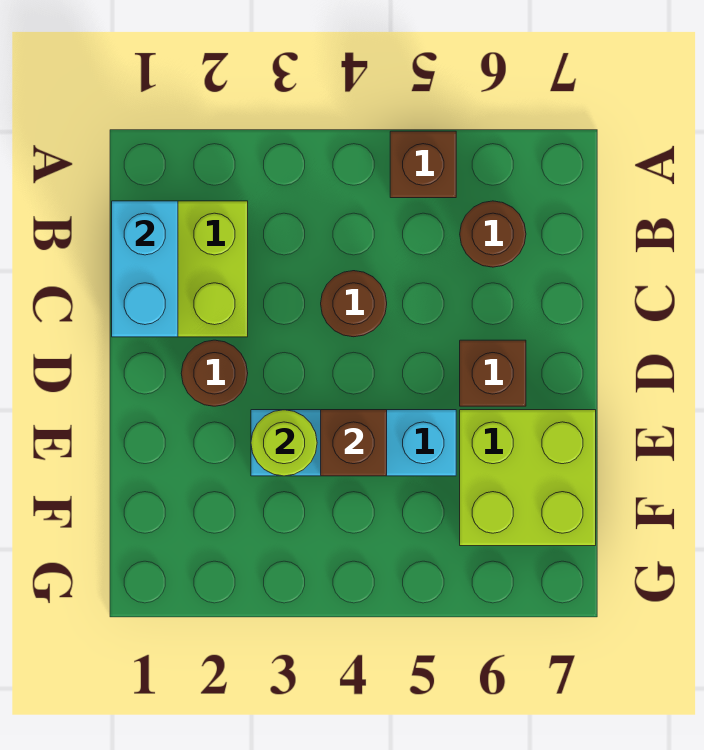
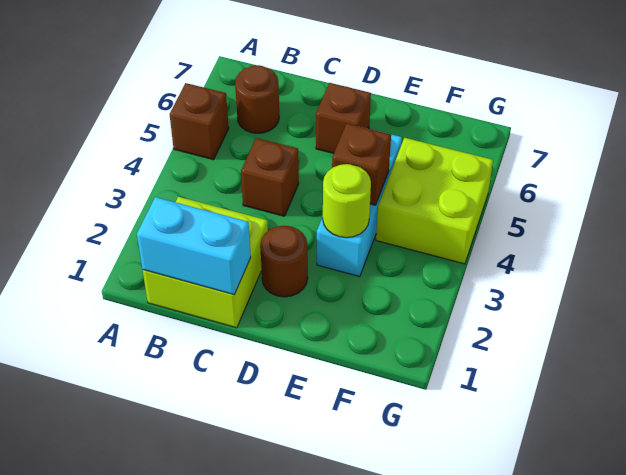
brown round brick C4 level 1 -> brown brick C4 level 1
lime brick E6:F7 level 1 -> lime brick F4:G5 level 1

